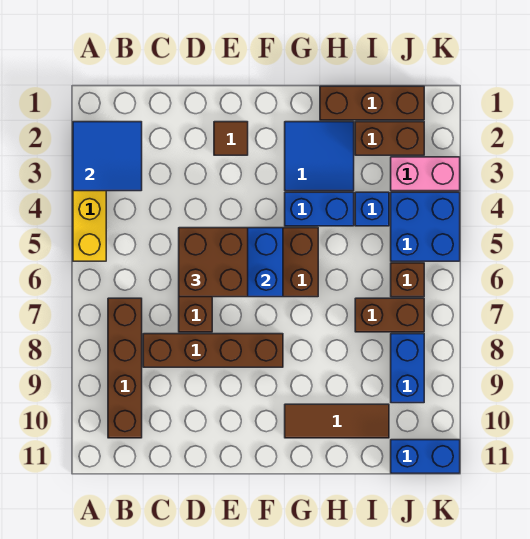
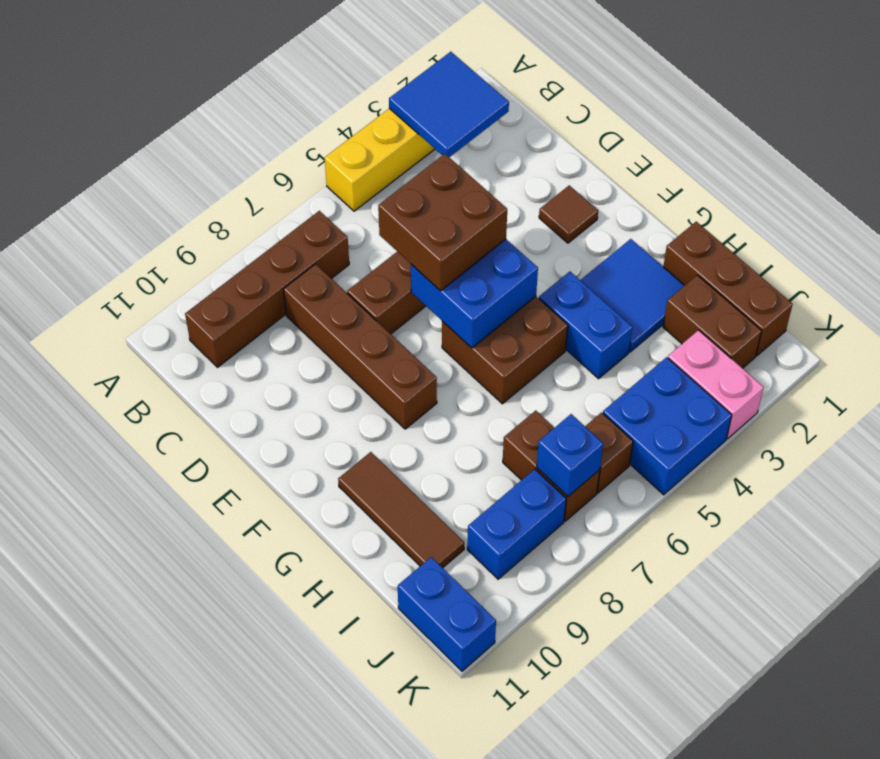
blue brick I4 level 1 -> blue brick J7 level 2

